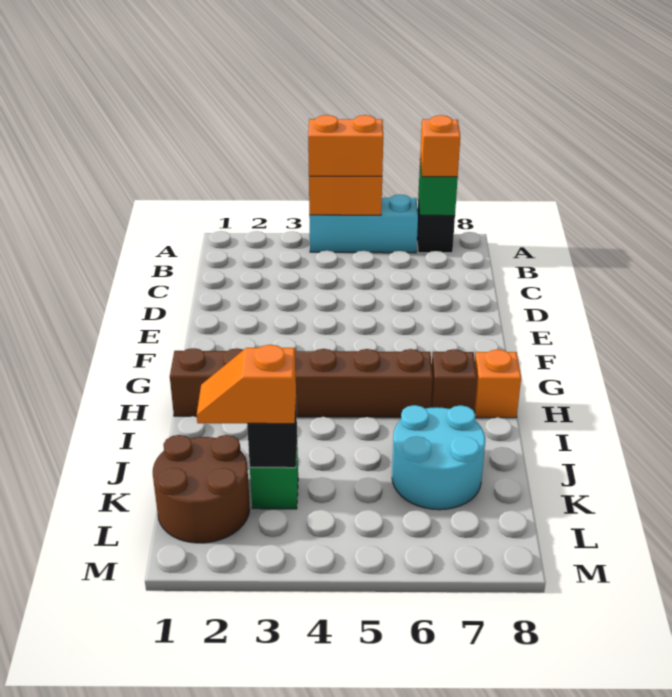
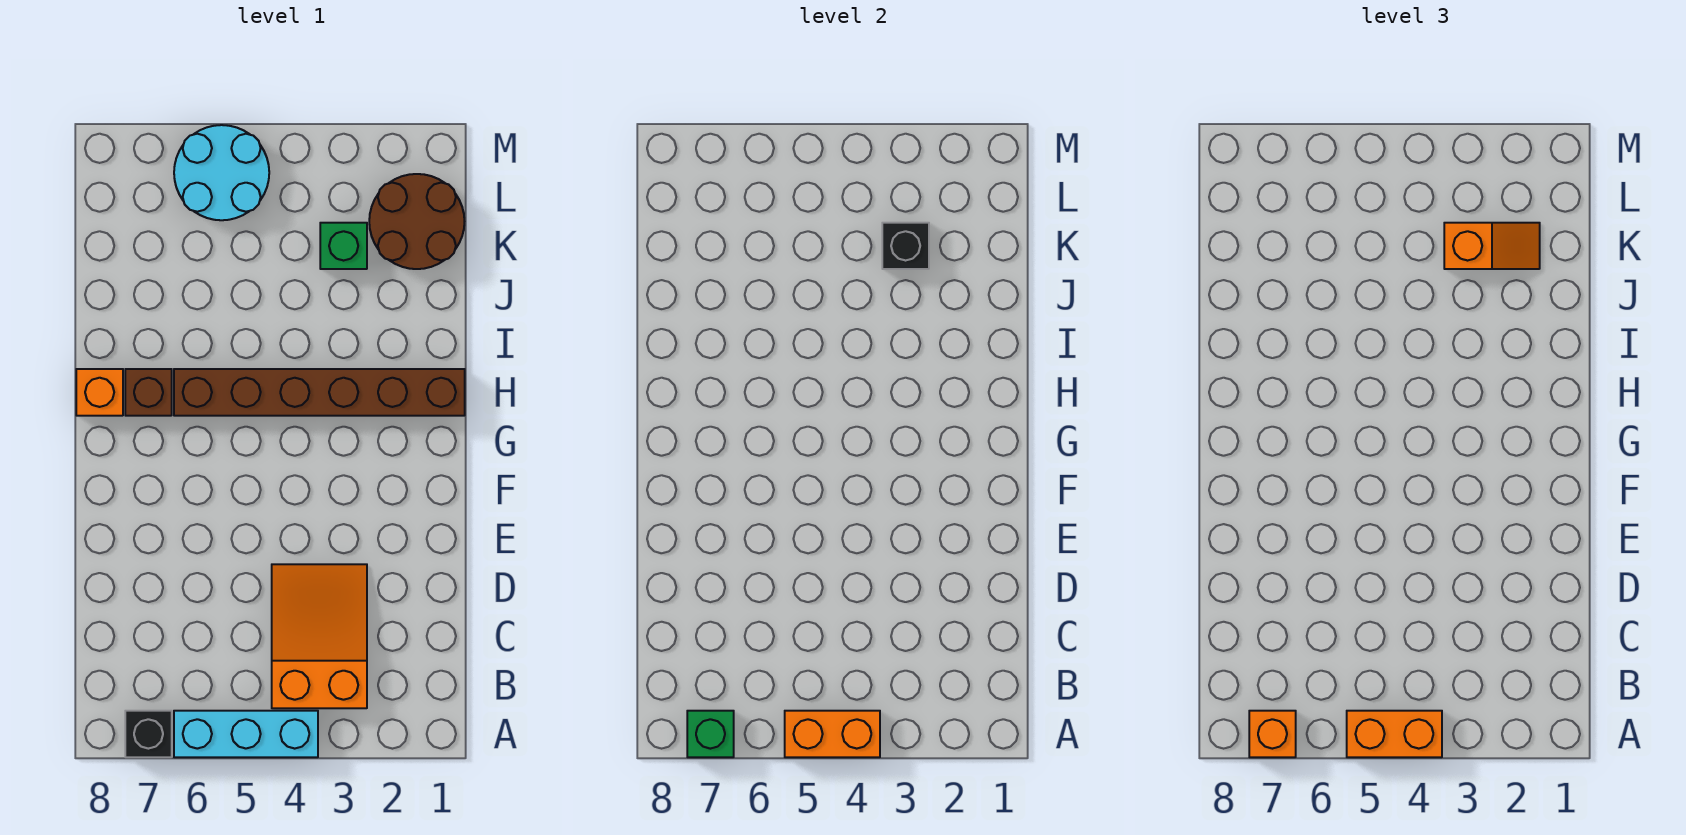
none -> orange slope B3:D4 level 1 top B
cyan round brick J6:K7 level 1 -> cyan round brick L5:M6 level 1

